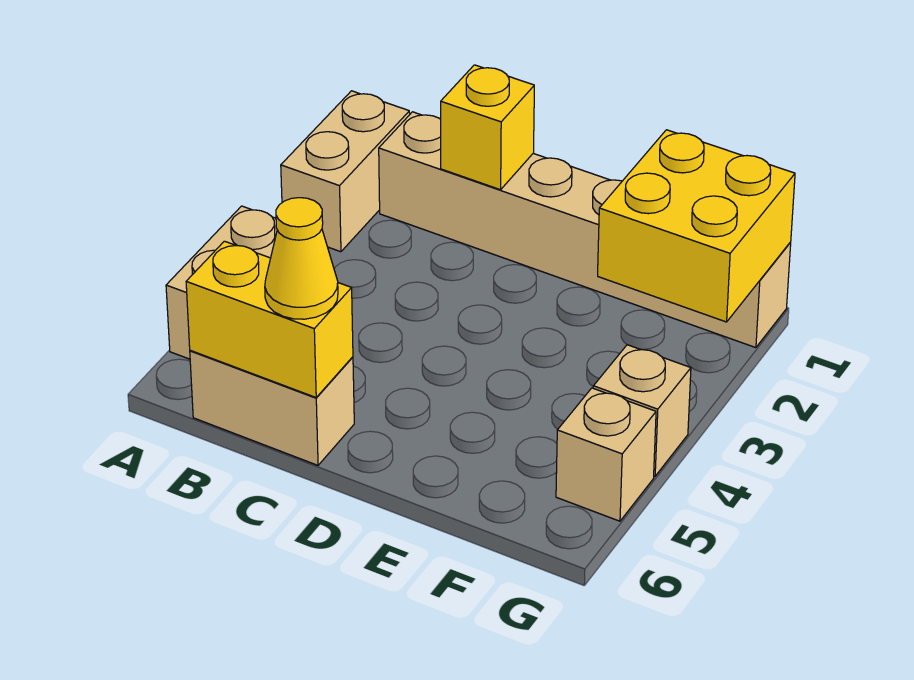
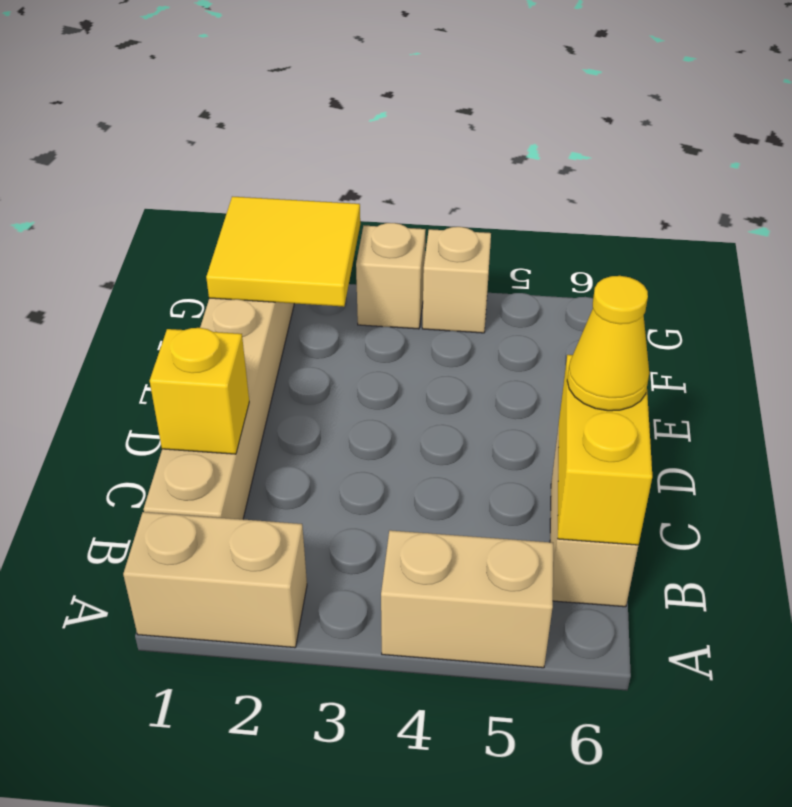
yellow brick F1:G2 level 2 -> yellow tile F1:G2 level 2
tan brick G5 level 1 -> tan brick G3 level 1

